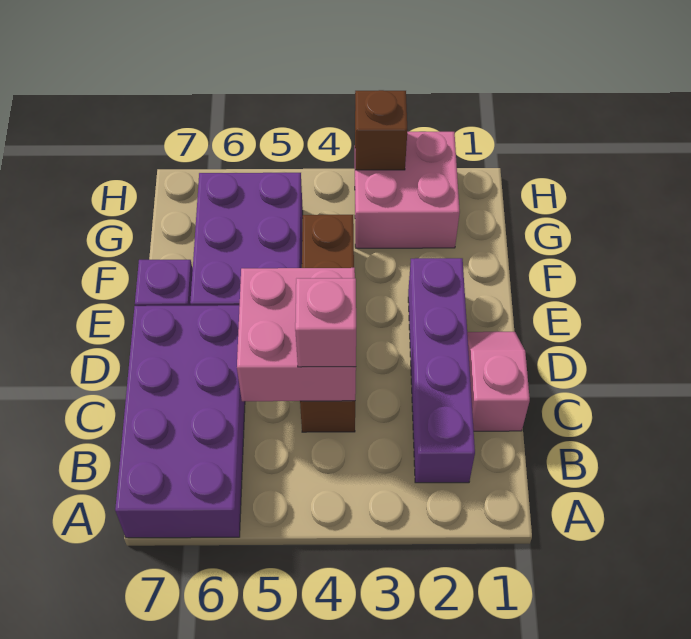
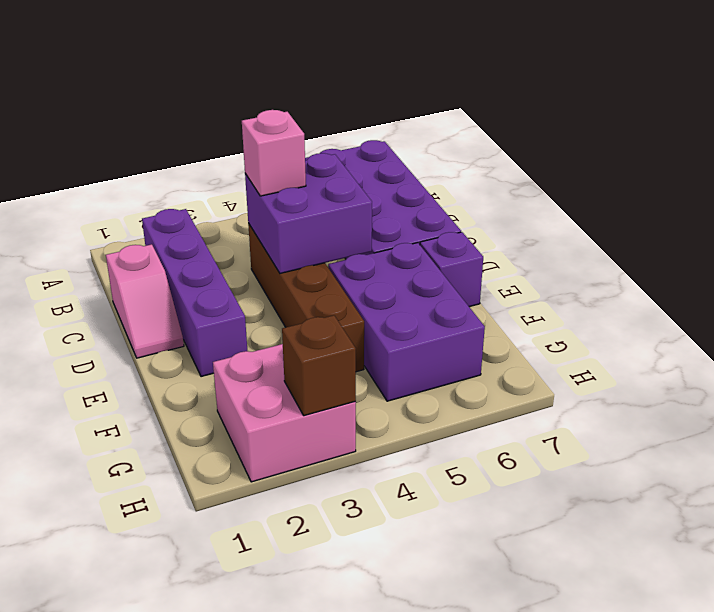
pink brick C4:D5 level 2 -> purple brick C4:D5 level 2

